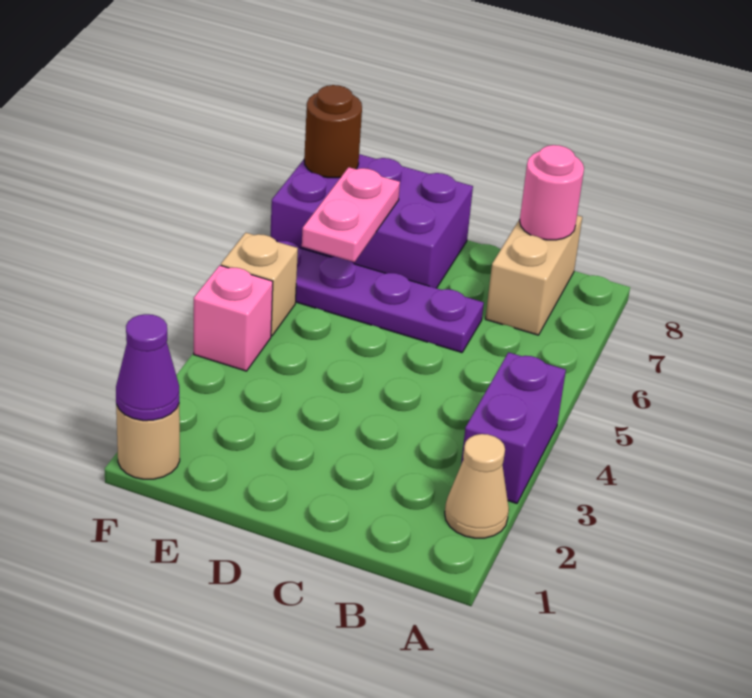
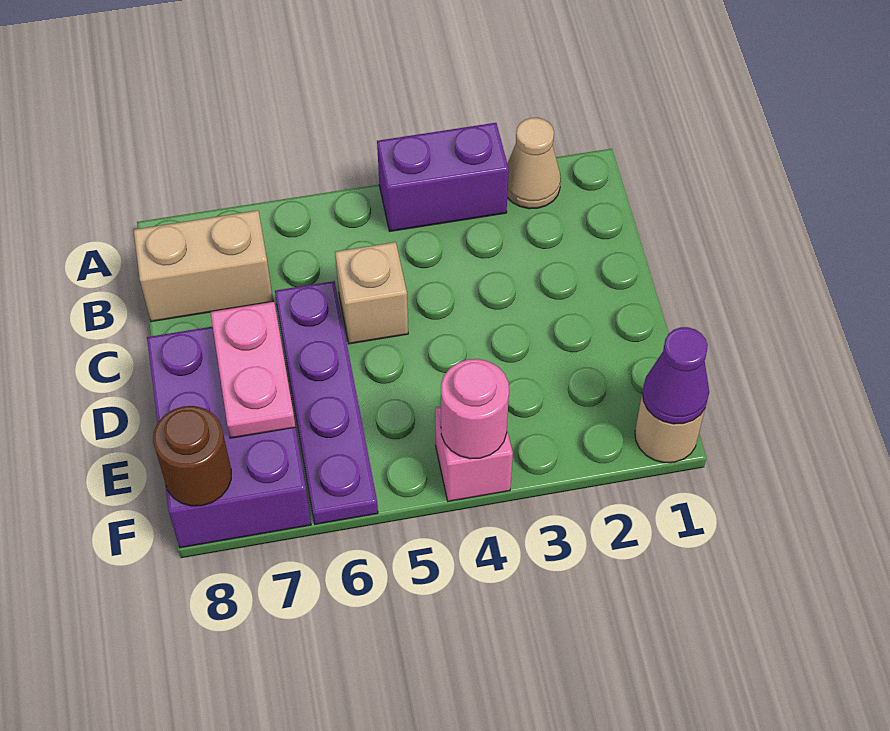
pink round brick B8 level 2 -> pink round brick F4 level 2
pink plate E6:E7 level 2 -> pink plate D7:E7 level 2
tan brick F5 level 1 -> tan brick C5 level 1

